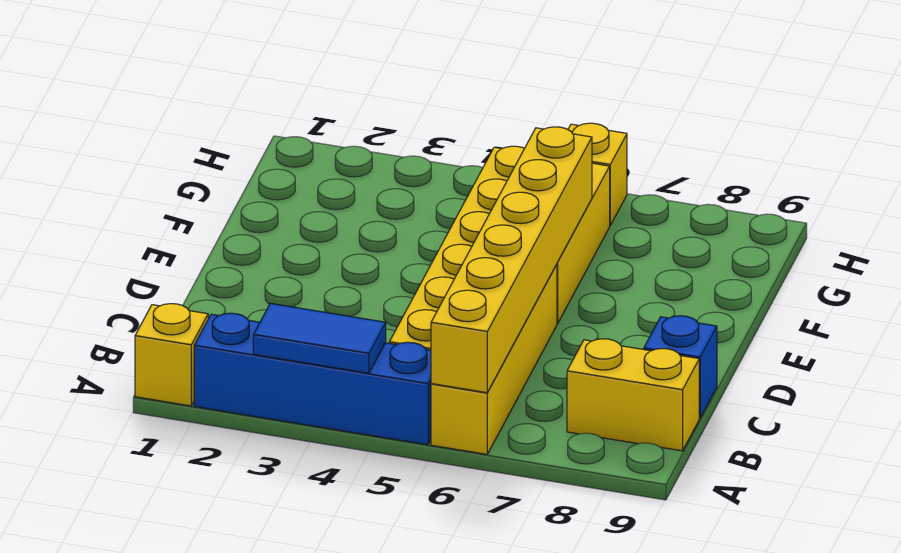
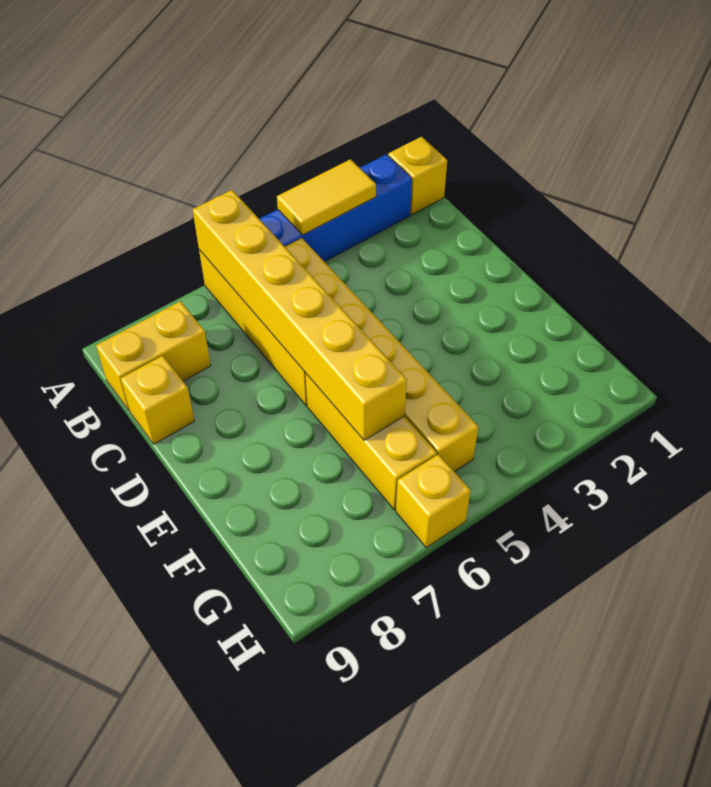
blue tile A3:A4 level 2 -> yellow tile A3:A4 level 2
blue brick C9 level 1 -> yellow brick C9 level 1

